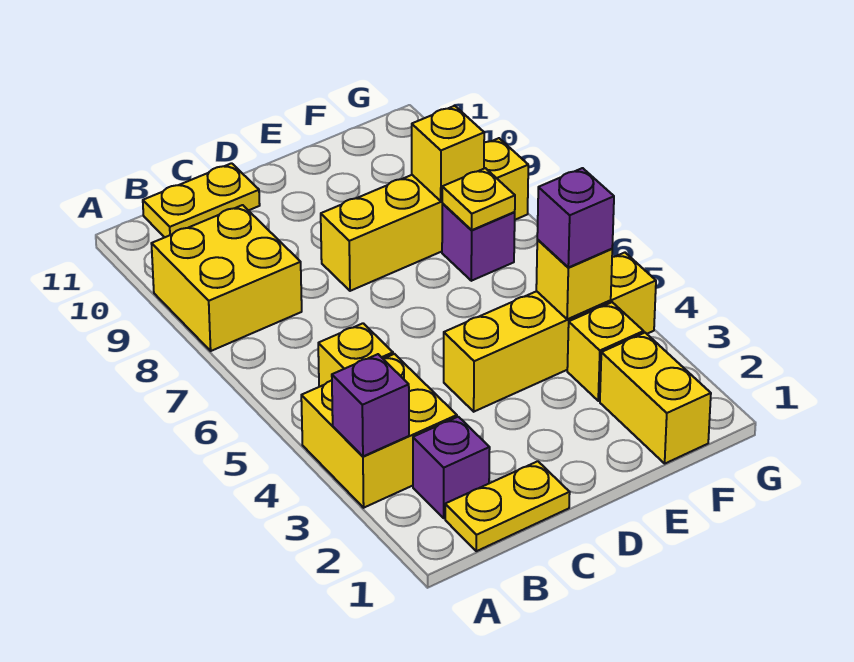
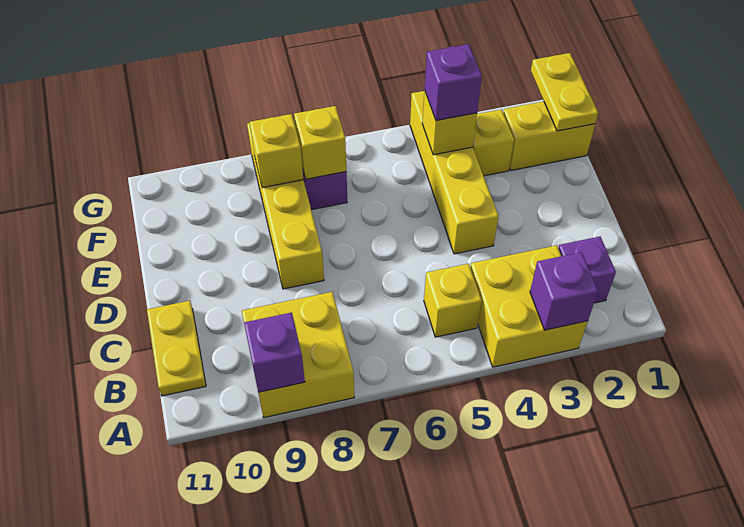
none -> purple brick A9 level 2
yellow plate B1:C1 level 1 -> yellow plate F1:G1 level 2
yellow plate F7 level 2 -> yellow brick F7 level 2

